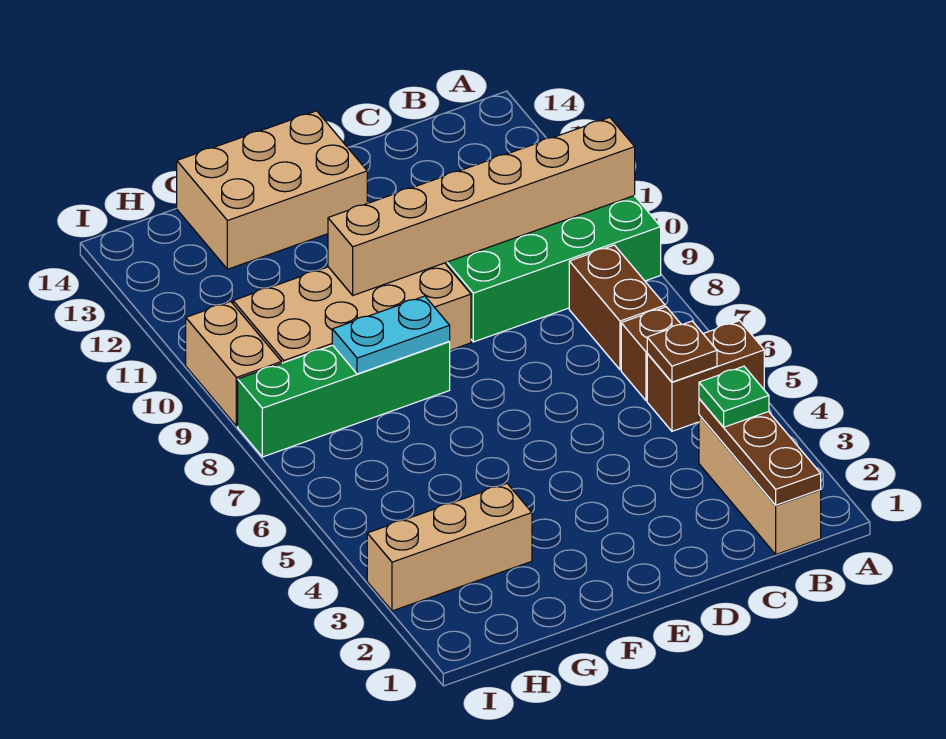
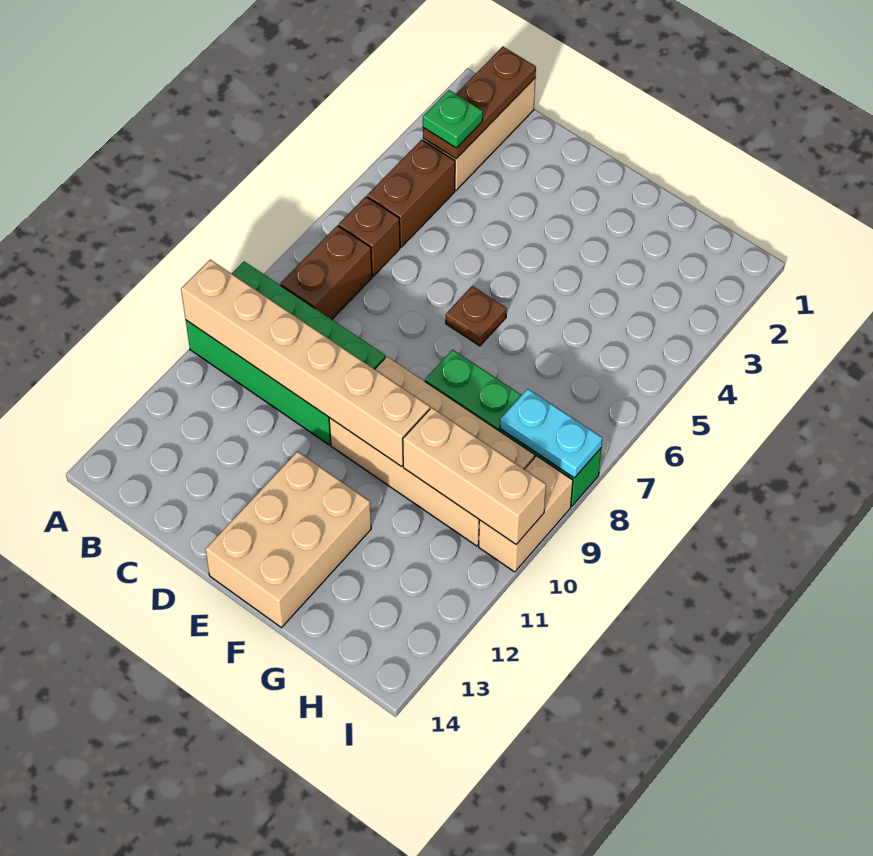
brown brick A5:B5 level 1 -> brown brick B4:B5 level 1
brown plate B5 level 2 -> brown plate E6 level 1
tan brick E13:G14 level 1 -> tan brick E12:F14 level 1
cyan plate F8:G8 level 2 -> cyan plate H8:I8 level 2
tan brick G3:I3 level 1 -> tan brick G10:I10 level 2

